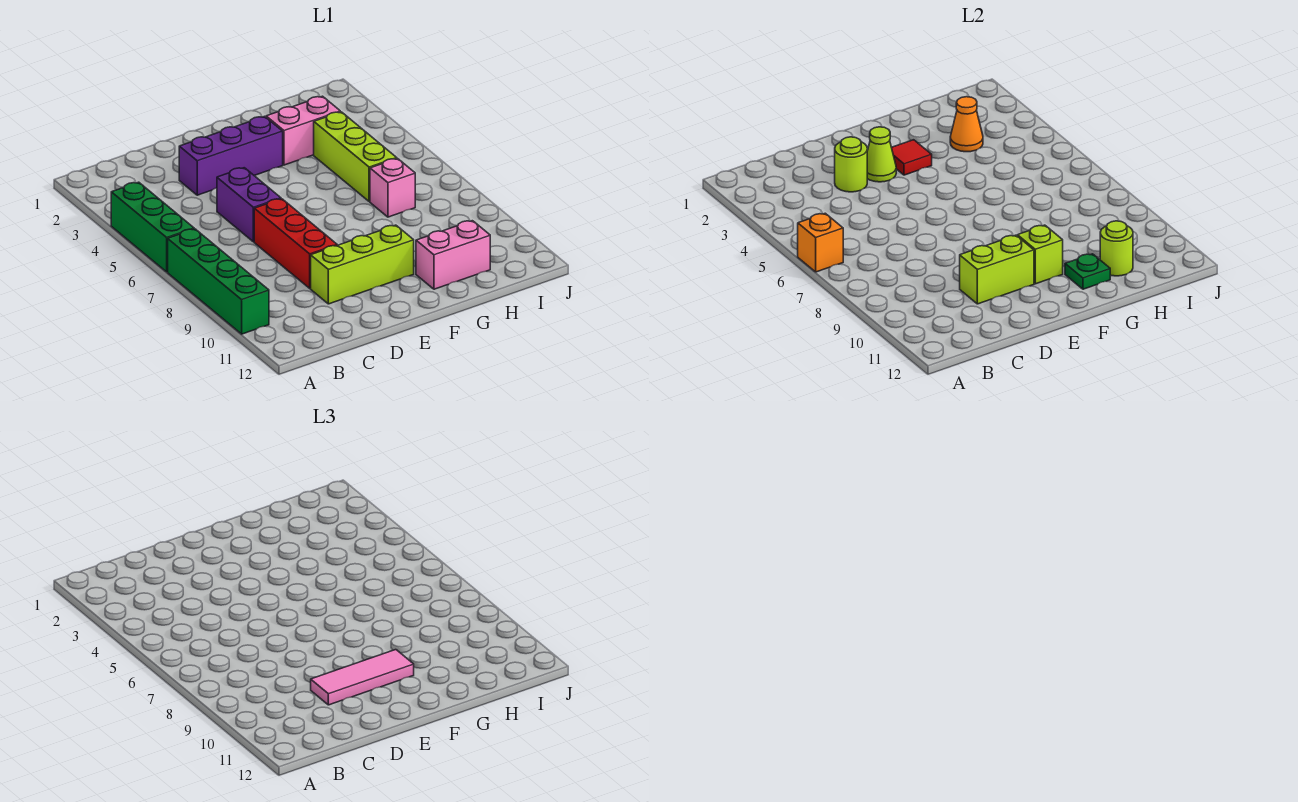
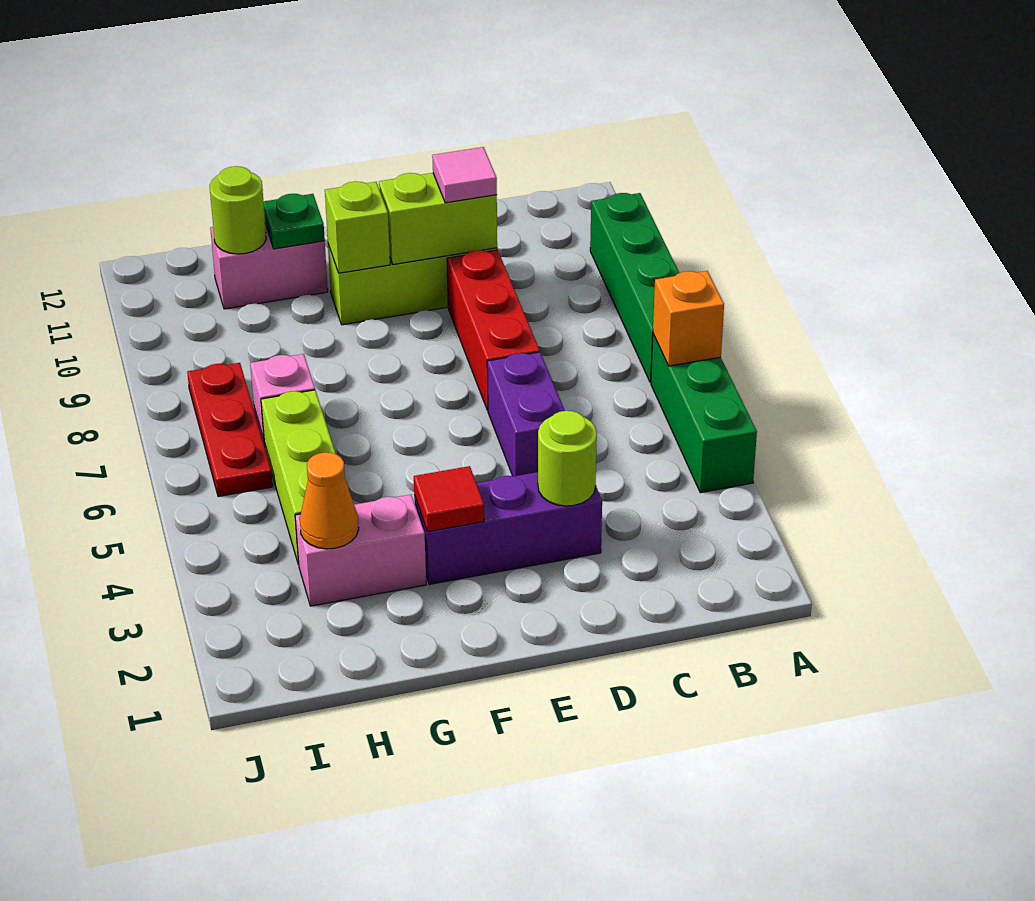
pink tile D10:F10 level 3 -> pink tile D10 level 3
lime cone E3 level 2 -> none
none -> red plate I6:I8 level 1

